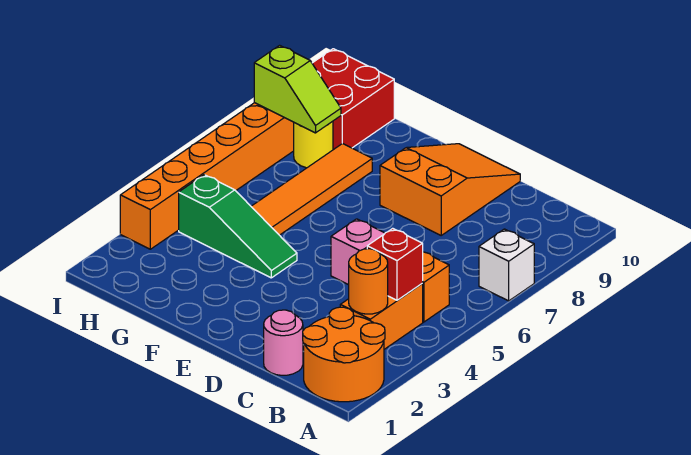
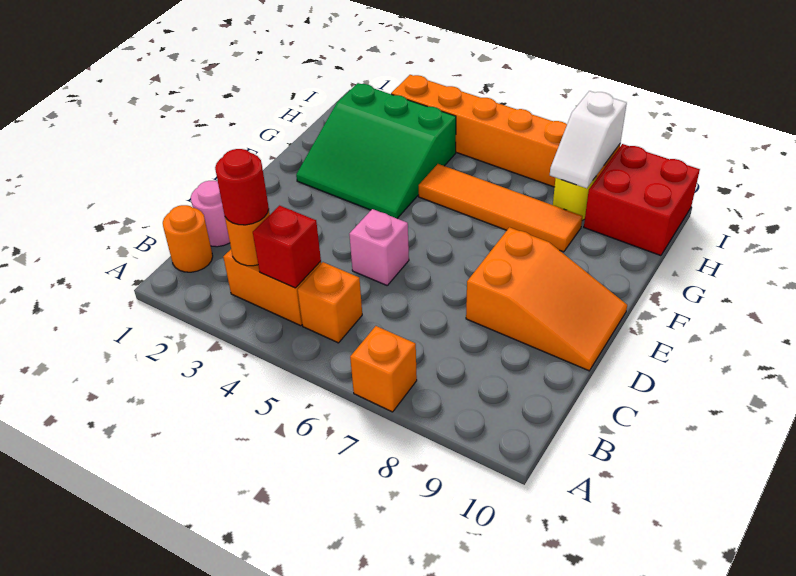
orange round brick A1:B2 level 1 -> orange round brick B1 level 1
white brick A7 level 1 -> orange brick A7 level 1
none -> red round brick B3 level 3
green slope F4:H4 level 1 top H -> green slope F2:H4 level 1 top H
lime slope H8:I8 level 2 top I -> white slope H8:I8 level 2 top I

